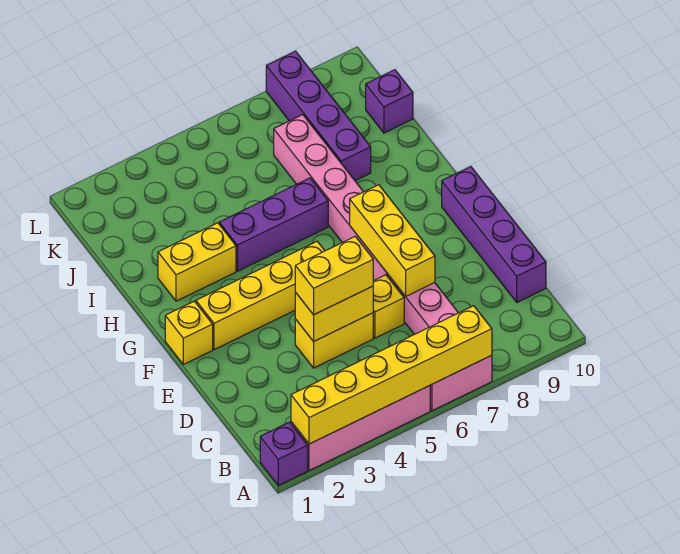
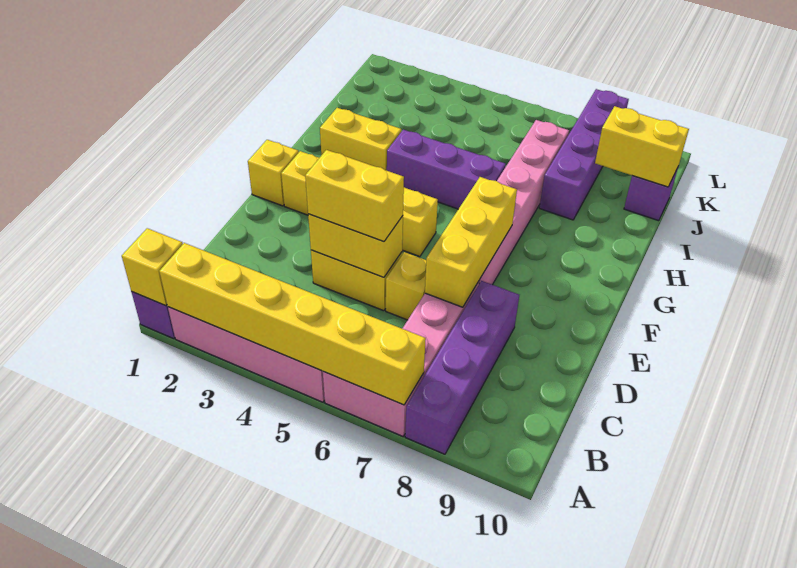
none -> yellow brick A1 level 2
purple brick C10:F10 level 1 -> purple brick A8:D8 level 1
none -> yellow brick J9:J10 level 2

